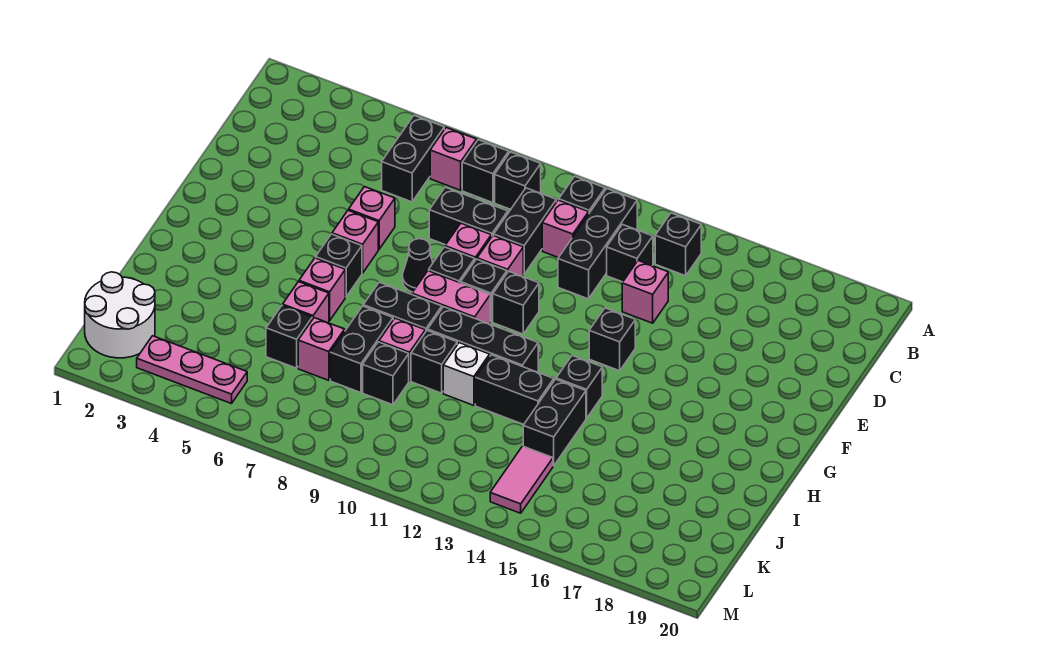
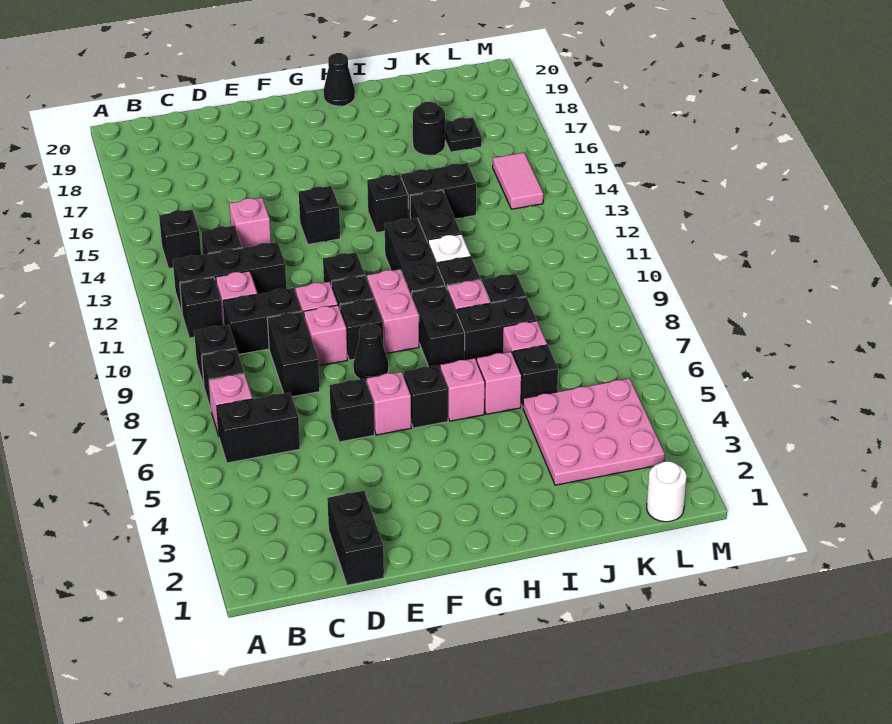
none -> black brick D1:D2 level 1
pink brick E6 level 1 -> black brick E6 level 1
none -> black cone H20 level 1
none -> black round brick J17 level 1
white round brick K1:L2 level 1 -> white round brick L1 level 1
pink tile K14:L14 level 1 -> pink tile L14:L15 level 1
none -> black plate K17 level 1
pink plate L3:L5 level 1 -> pink plate J3:L5 level 1

